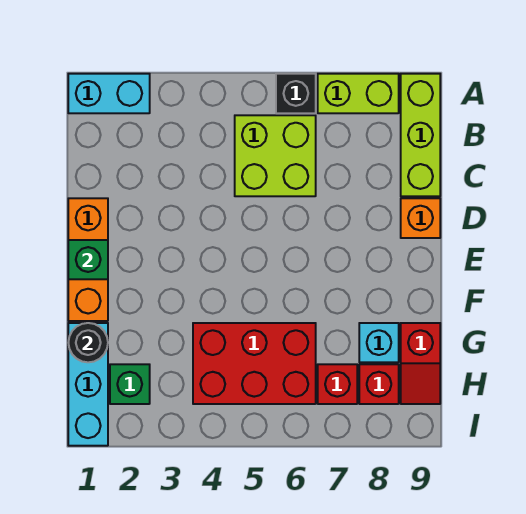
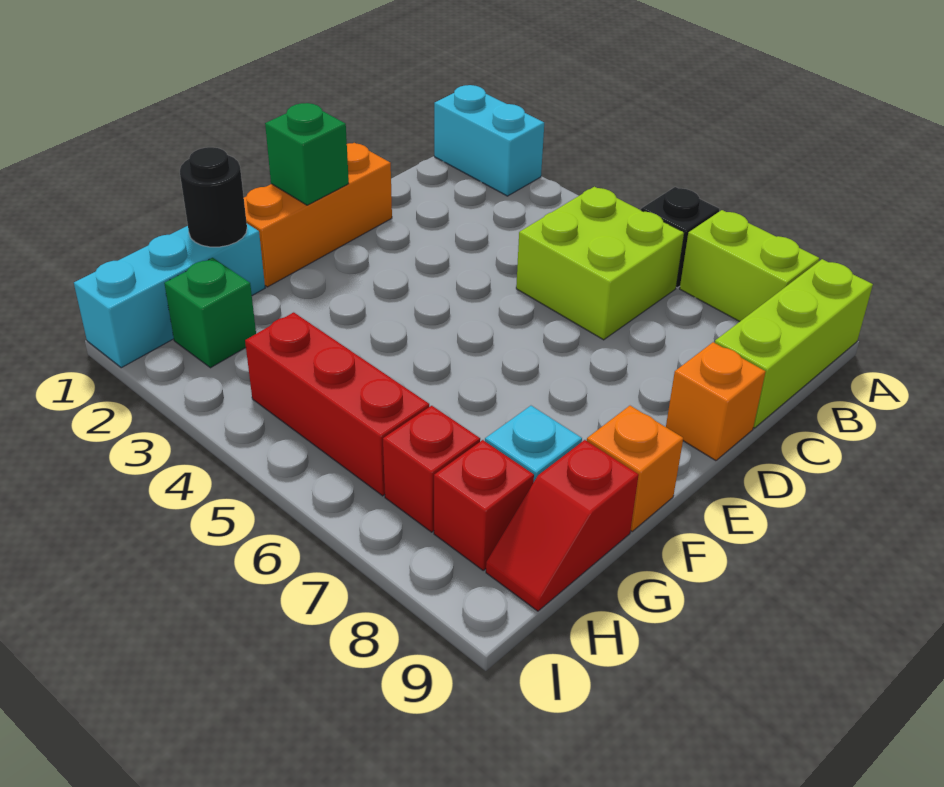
none -> orange brick F9 level 1
red brick G4:H6 level 1 -> red brick H4:H6 level 1

